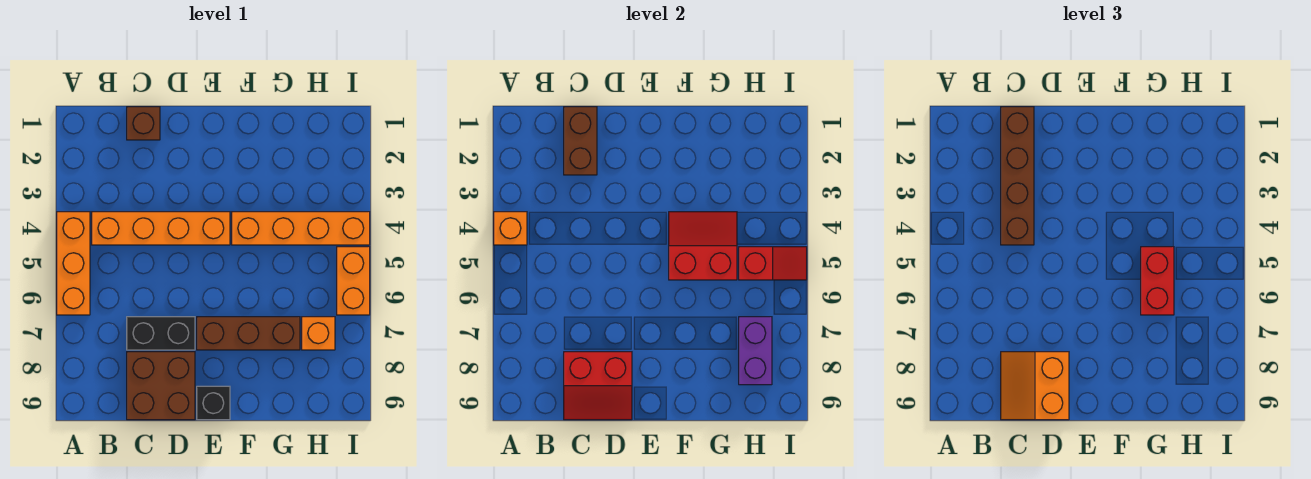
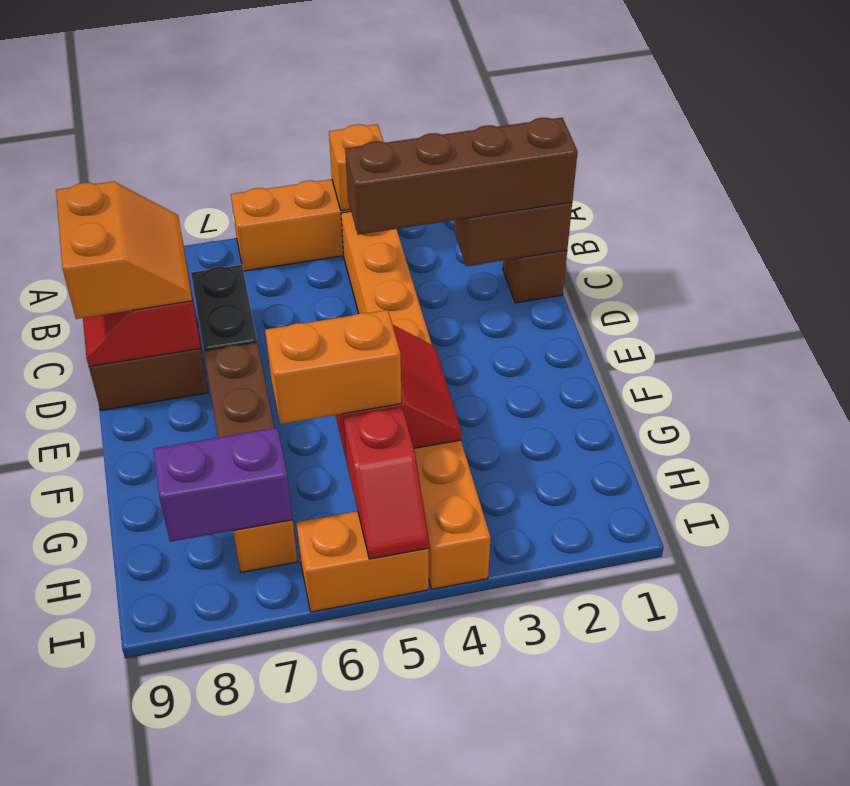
orange slope C8:D9 level 3 top D -> orange slope C8:D9 level 3 top 9
black brick E9 level 1 -> none
red brick G5:G6 level 3 -> orange brick G5:G6 level 3

